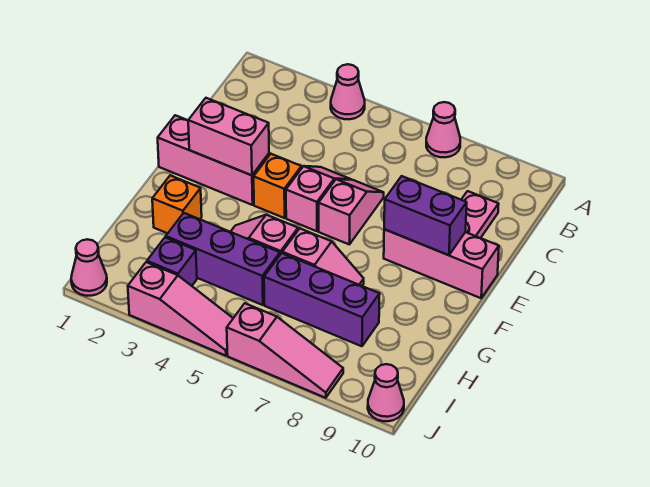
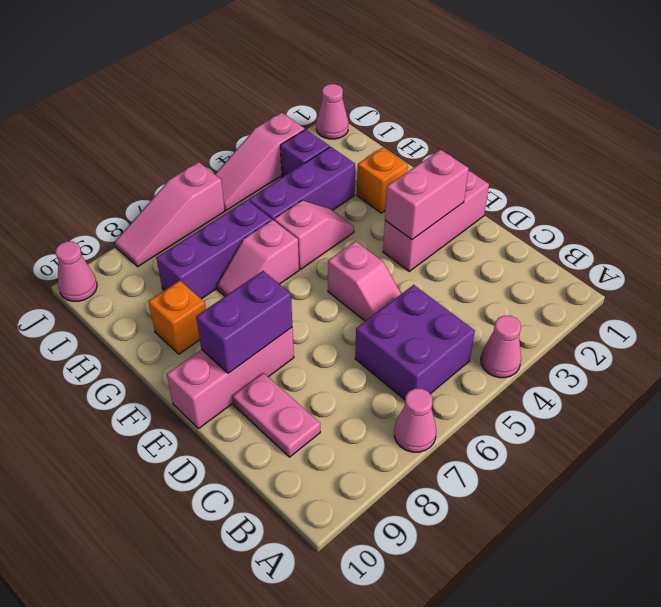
none -> purple brick B5:C6 level 1
pink slope D6:E6 level 1 top E -> none
orange brick E4 level 1 -> orange brick G9 level 1

